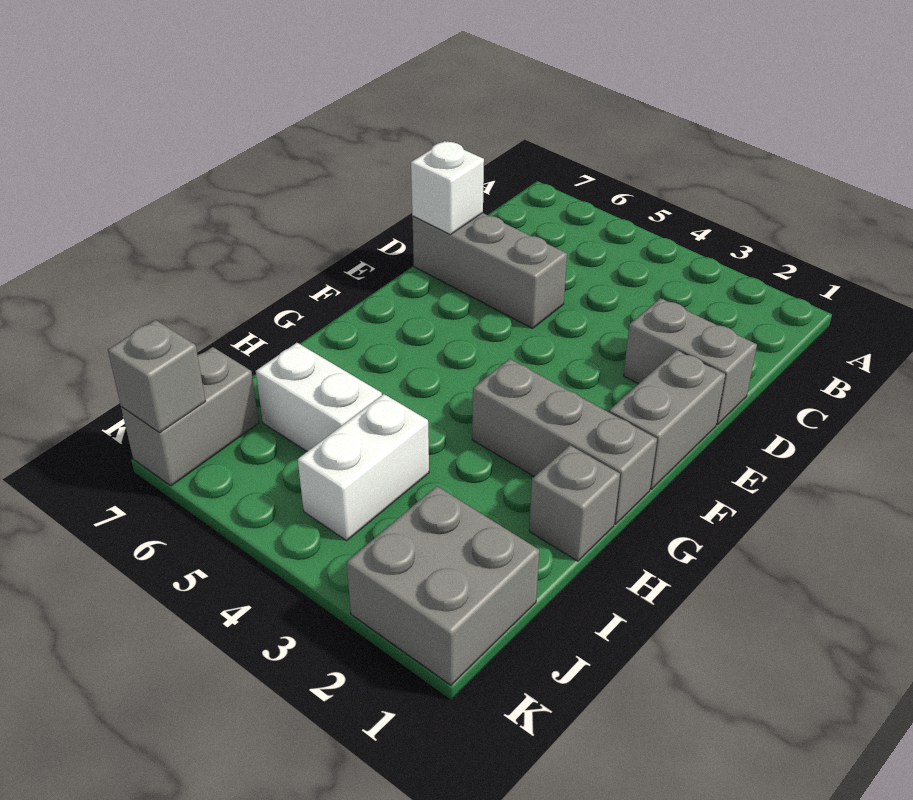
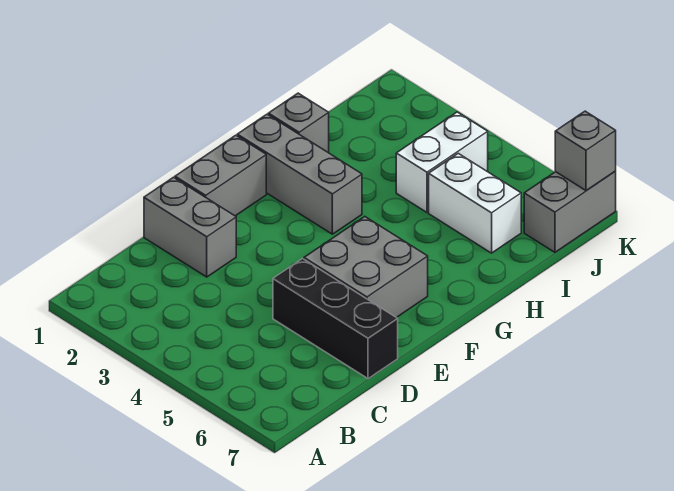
grey brick D5:D7 level 1 -> black brick D5:D7 level 1
white brick D7 level 2 -> none
grey brick J1:K2 level 1 -> grey brick E5:F6 level 1

